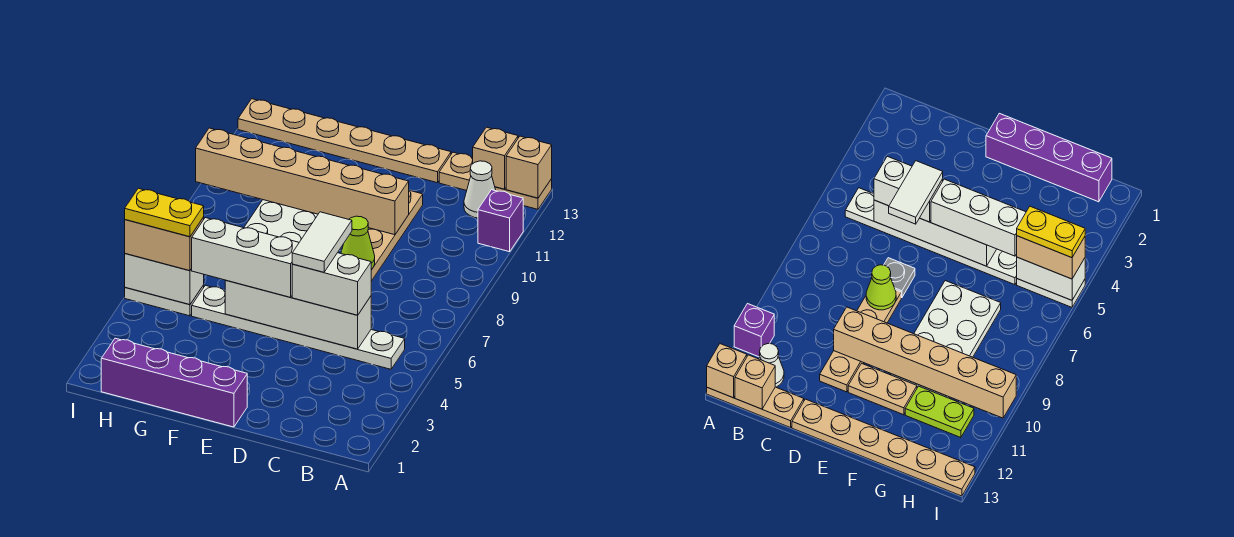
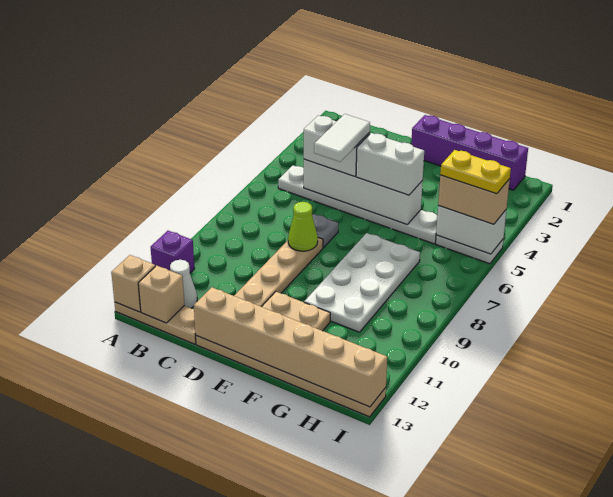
tan brick D10:I10 level 2 -> tan brick D13:I13 level 2
white brick E5:G5 level 3 -> white brick E5:F5 level 3
lime plate G11:H11 level 1 -> none

